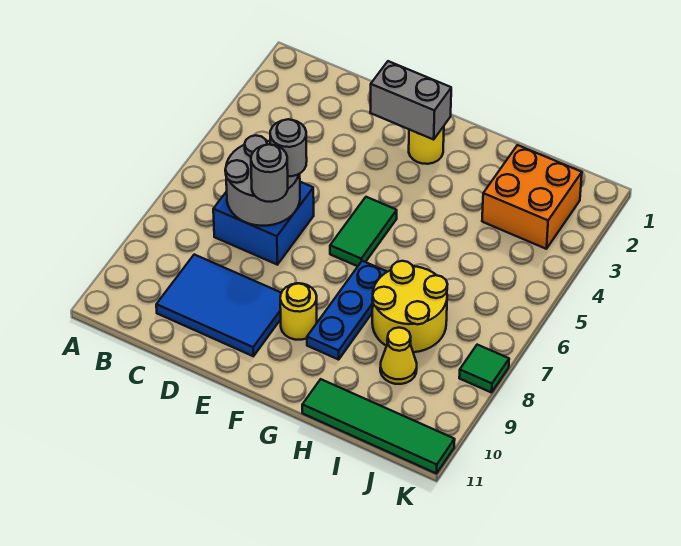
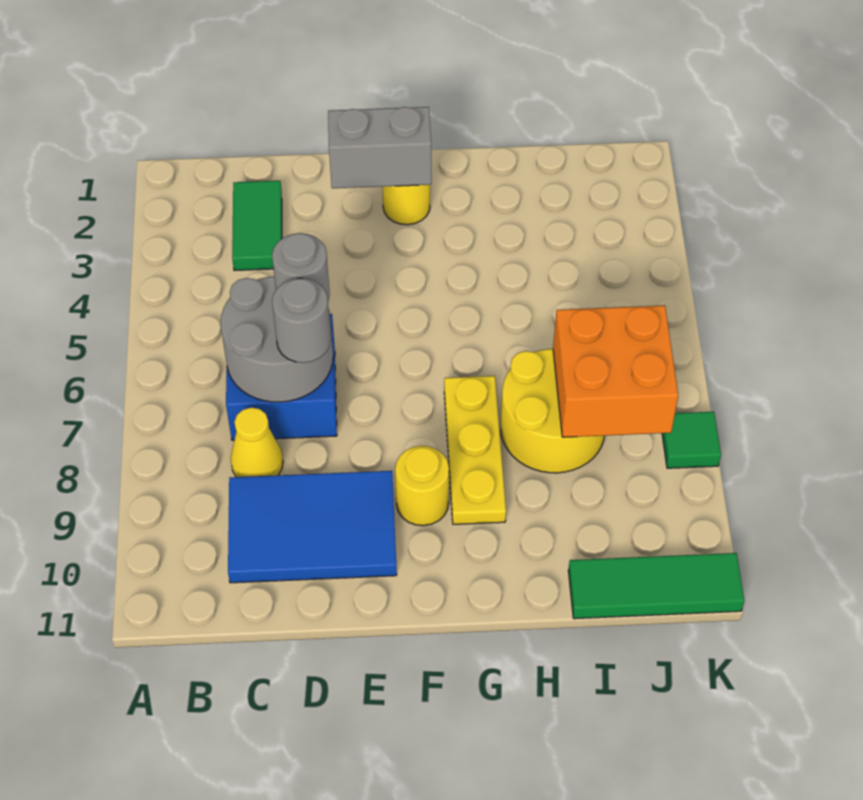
green tile F5:F6 level 1 -> green tile C2:C3 level 1
blue plate G7:G9 level 1 -> yellow plate G7:G9 level 1
green tile H11:K11 level 1 -> green tile I11:K11 level 1
orange brick I2:J3 level 1 -> orange brick I7:J8 level 2
yellow cone I9 level 1 -> yellow cone C8 level 1

